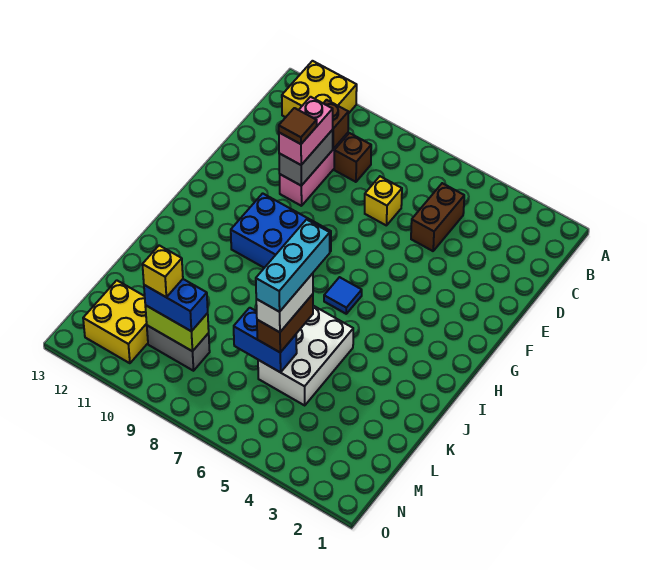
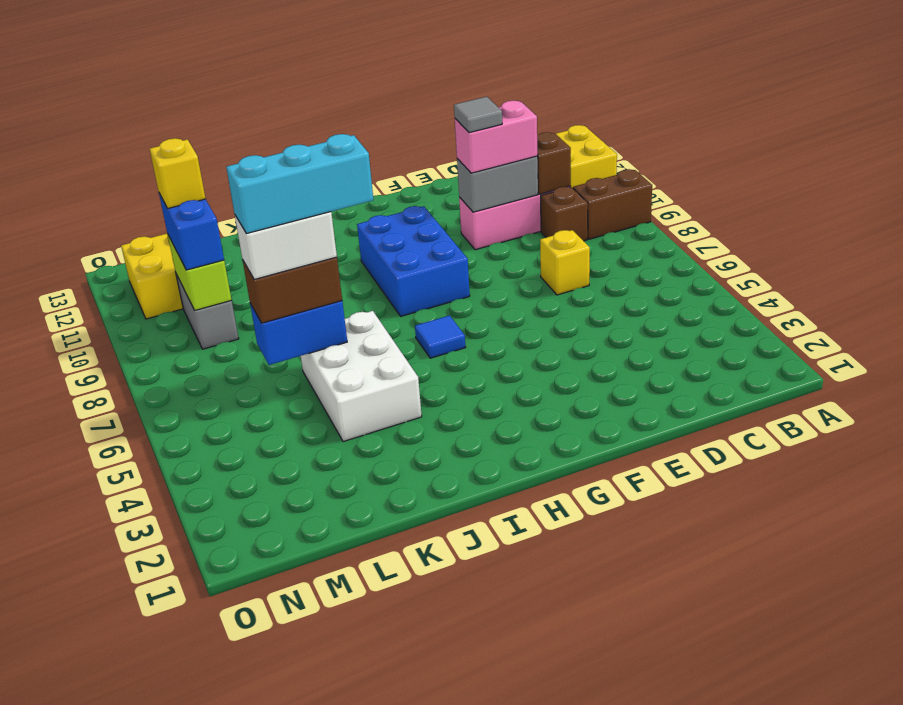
brown brick C5:D5 level 1 -> brown brick A9:B9 level 1
brown tile E10 level 4 -> grey tile E10 level 4
white brick J5:L6 level 1 -> white brick J4:K6 level 1
blue brick L6:L7 level 2 -> blue brick K6:L6 level 2

